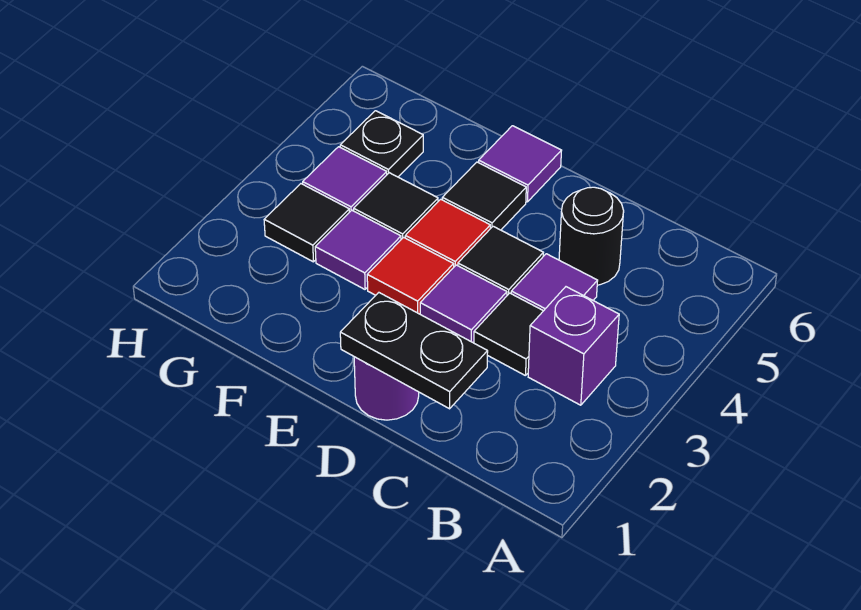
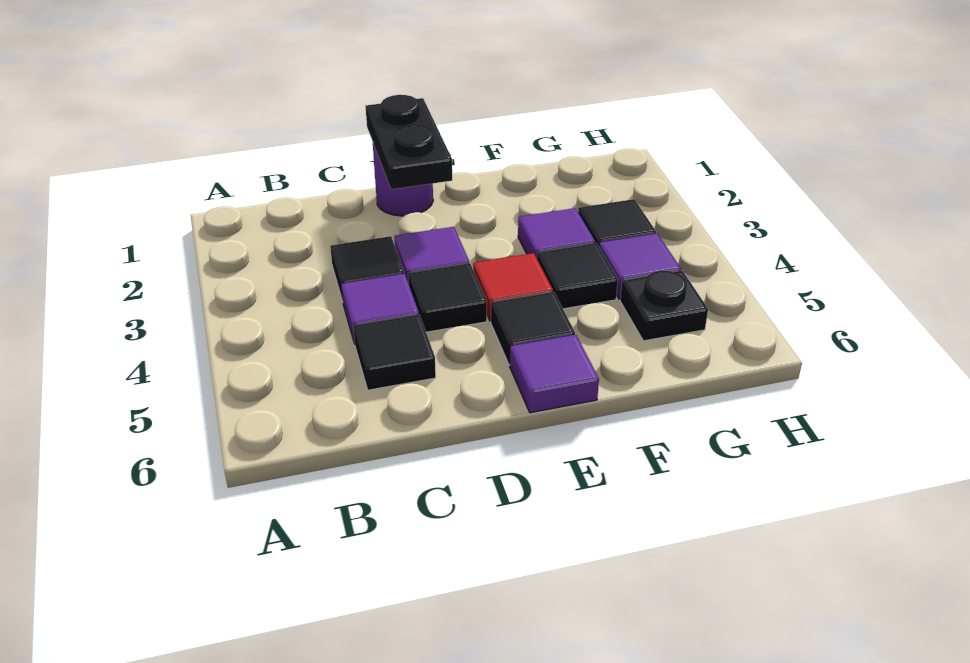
purple brick B3 level 1 -> none
black plate C1:D1 level 2 -> black plate D1:D2 level 2
black round brick C5 level 1 -> black tile C5 level 1
red tile E3 level 1 -> none

